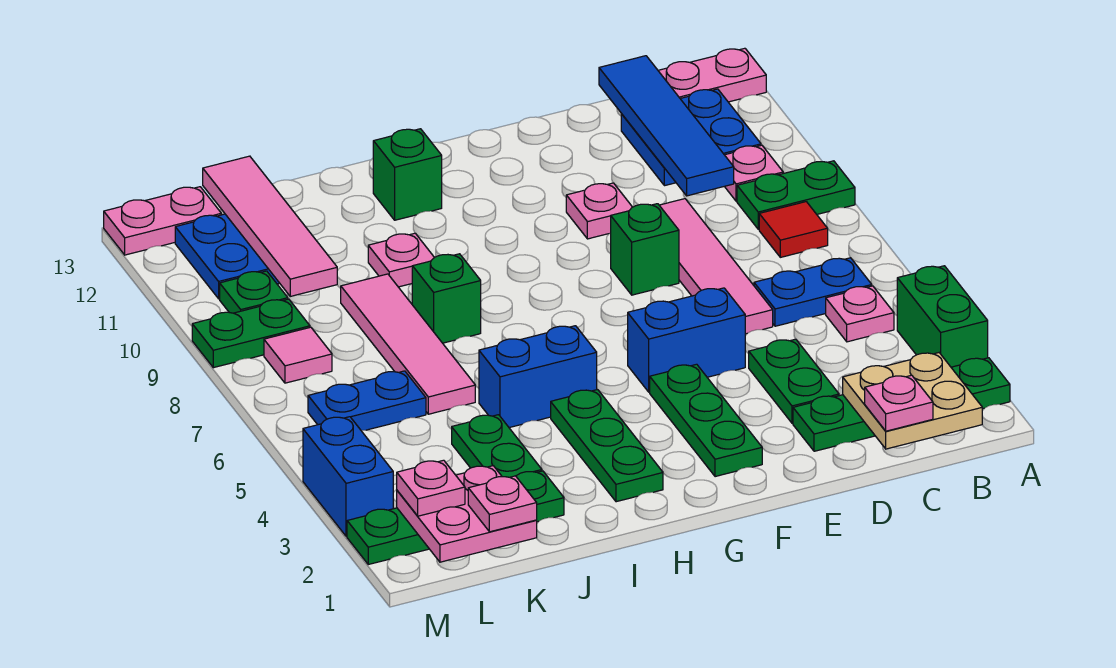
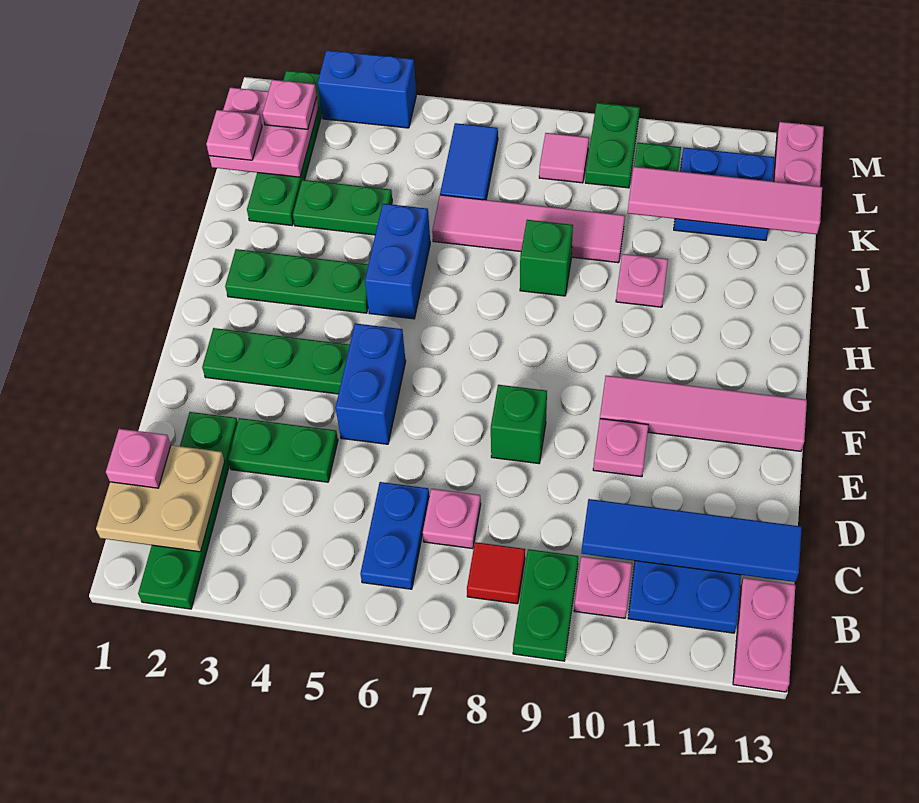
green brick A3:A4 level 1 -> none
pink plate B5 level 1 -> pink plate C7 level 1
pink tile D6:D9 level 1 -> pink tile F10:F13 level 1
green brick H12 level 1 -> none
blue plate K6:L6 level 1 -> blue tile K6:L6 level 1

